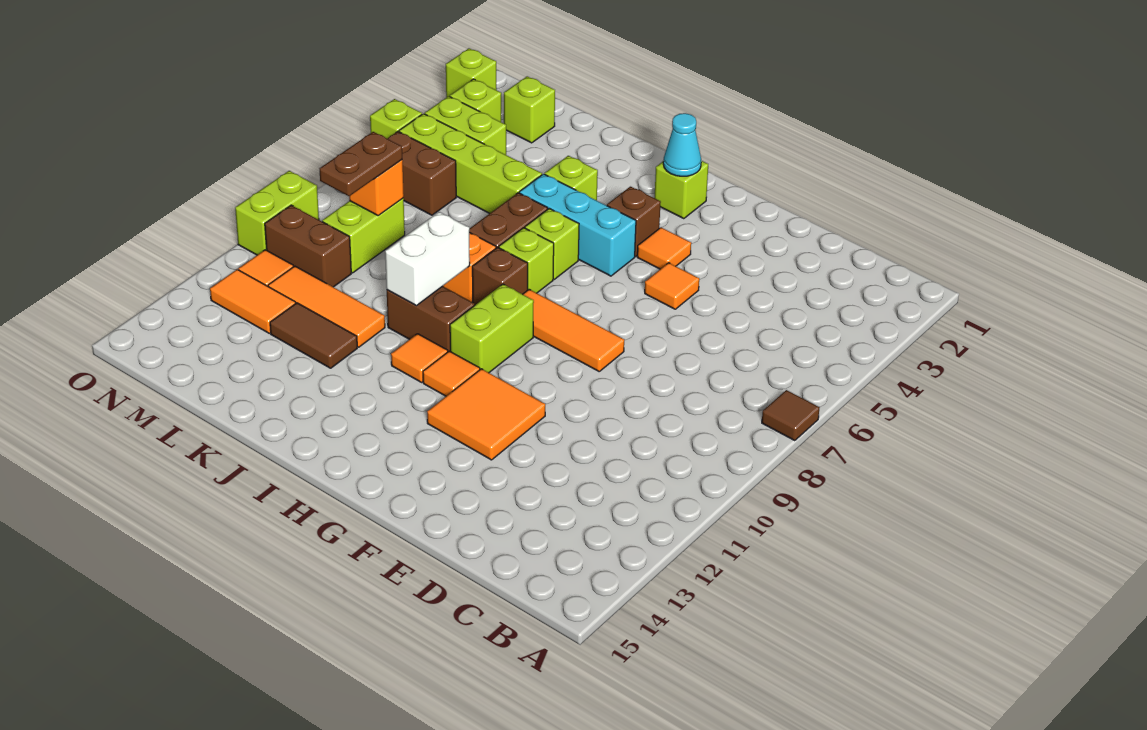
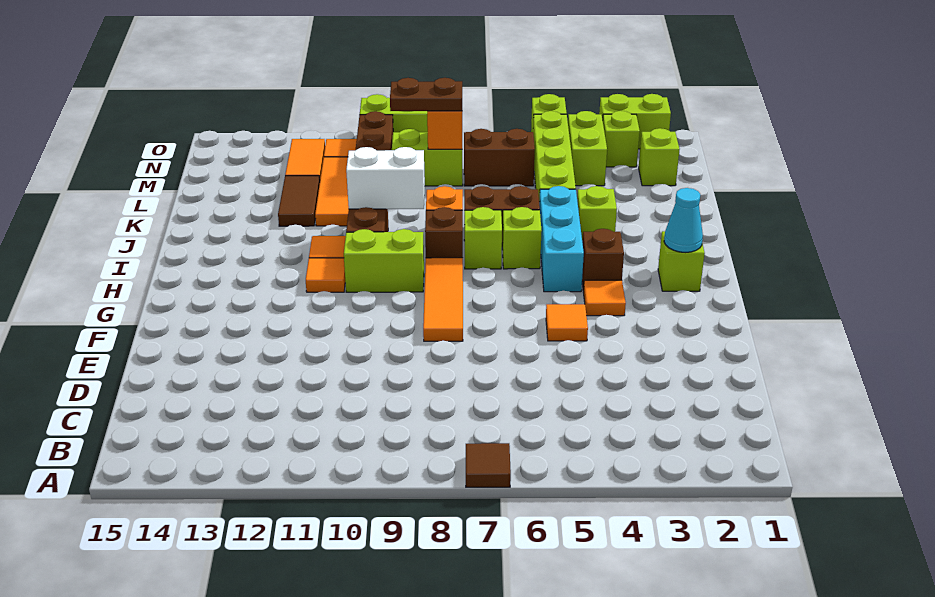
orange tile F11:G12 level 1 -> none
brown brick M6:N6 level 1 -> brown brick M6:M7 level 1
lime brick O2 level 1 -> lime brick O2:O3 level 1

